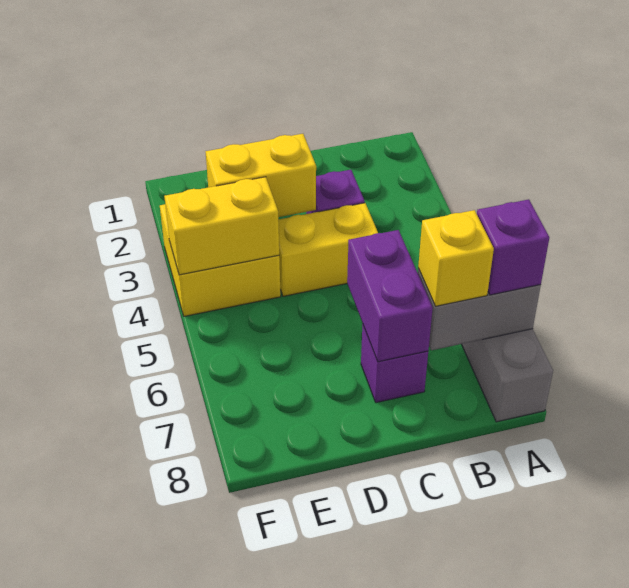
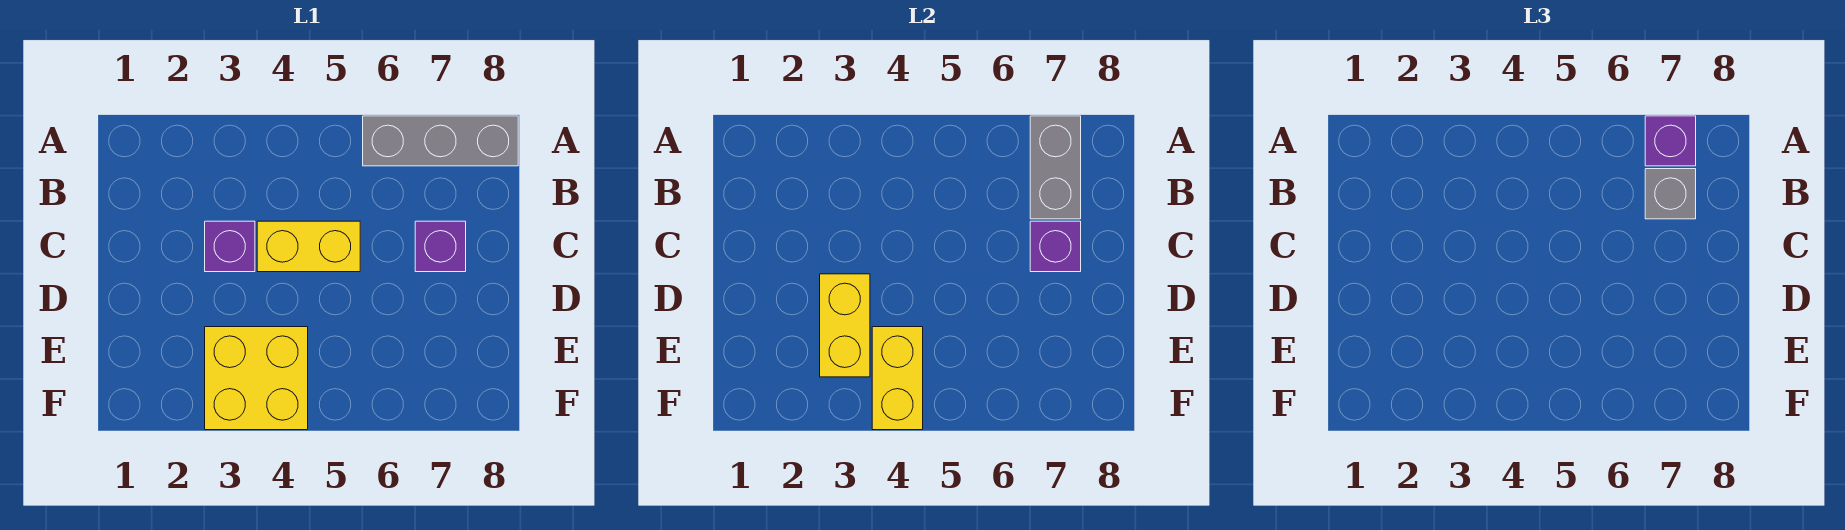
yellow brick B7 level 3 -> grey brick B7 level 3
yellow brick C4:D4 level 1 -> yellow brick C4:C5 level 1
purple brick C6:C7 level 2 -> purple brick C7 level 2

